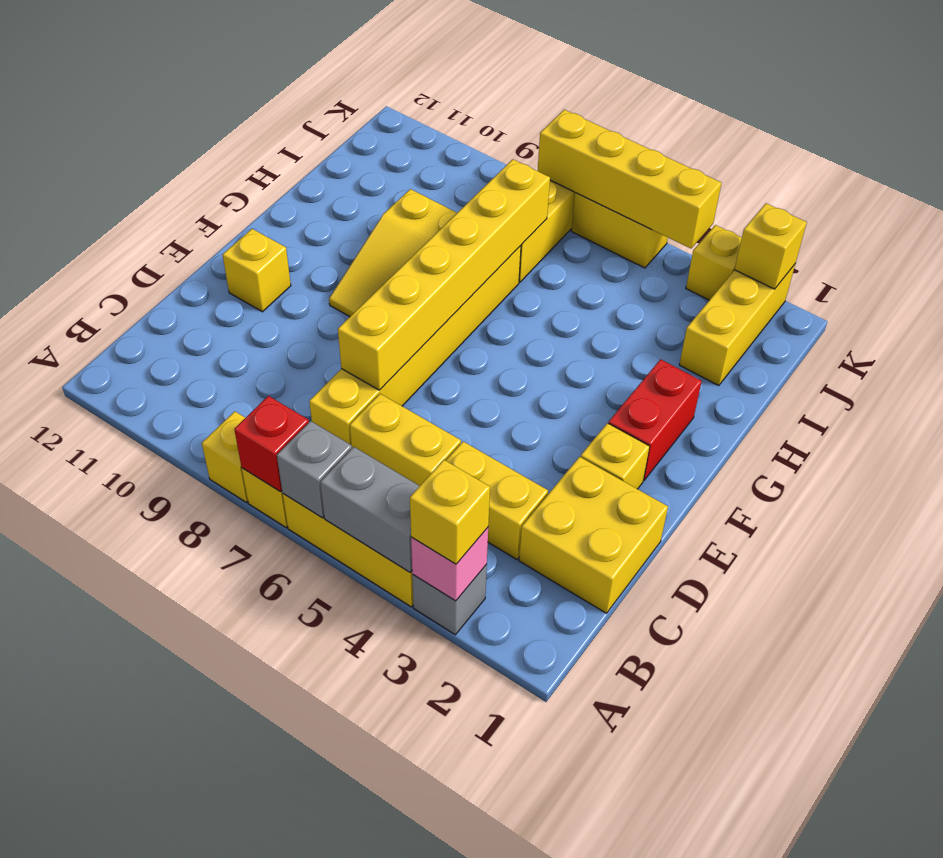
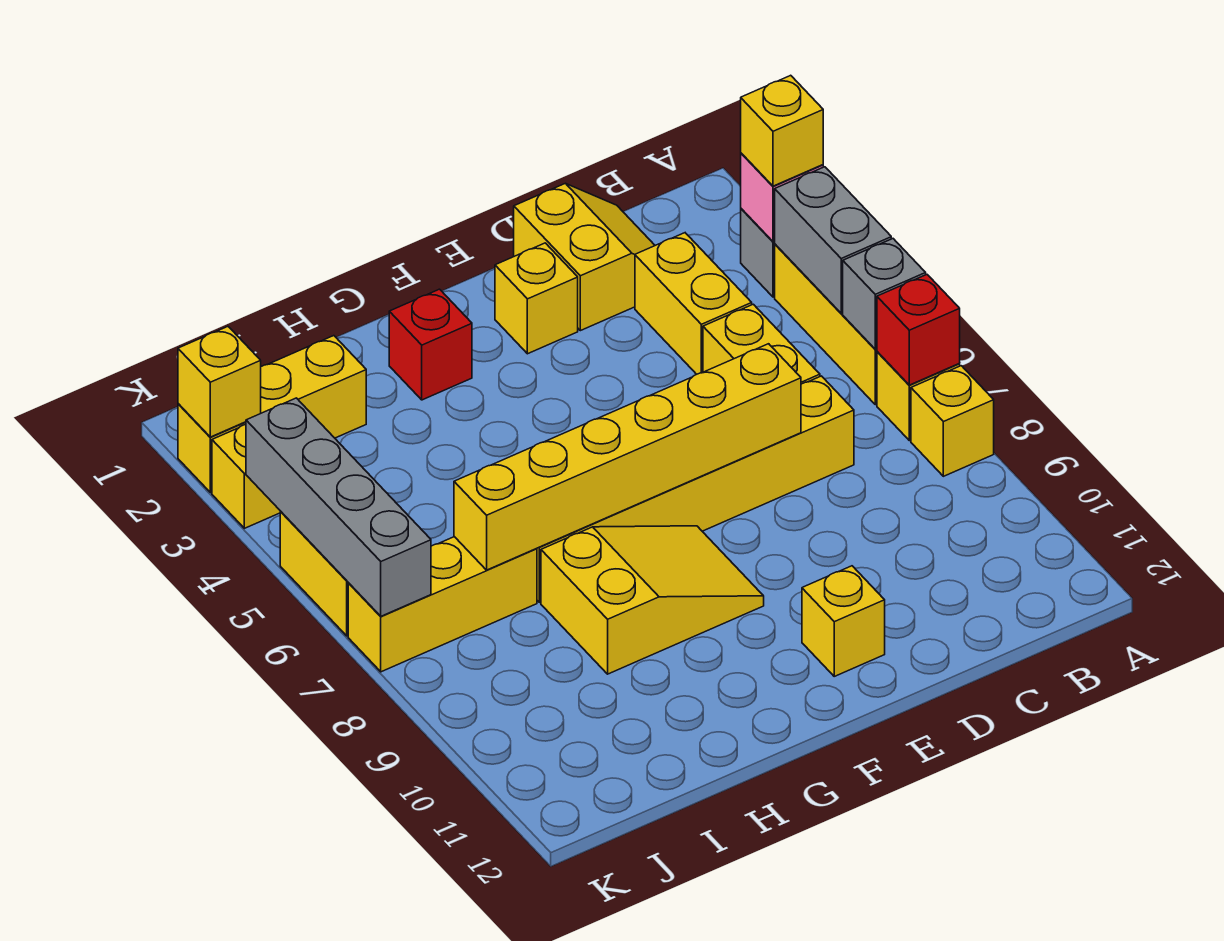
yellow brick C1:D2 level 1 -> yellow slope C1:D2 level 1 top D
red brick F2:G2 level 1 -> red brick G2 level 1
yellow brick K4:K7 level 2 -> grey brick K4:K7 level 2

